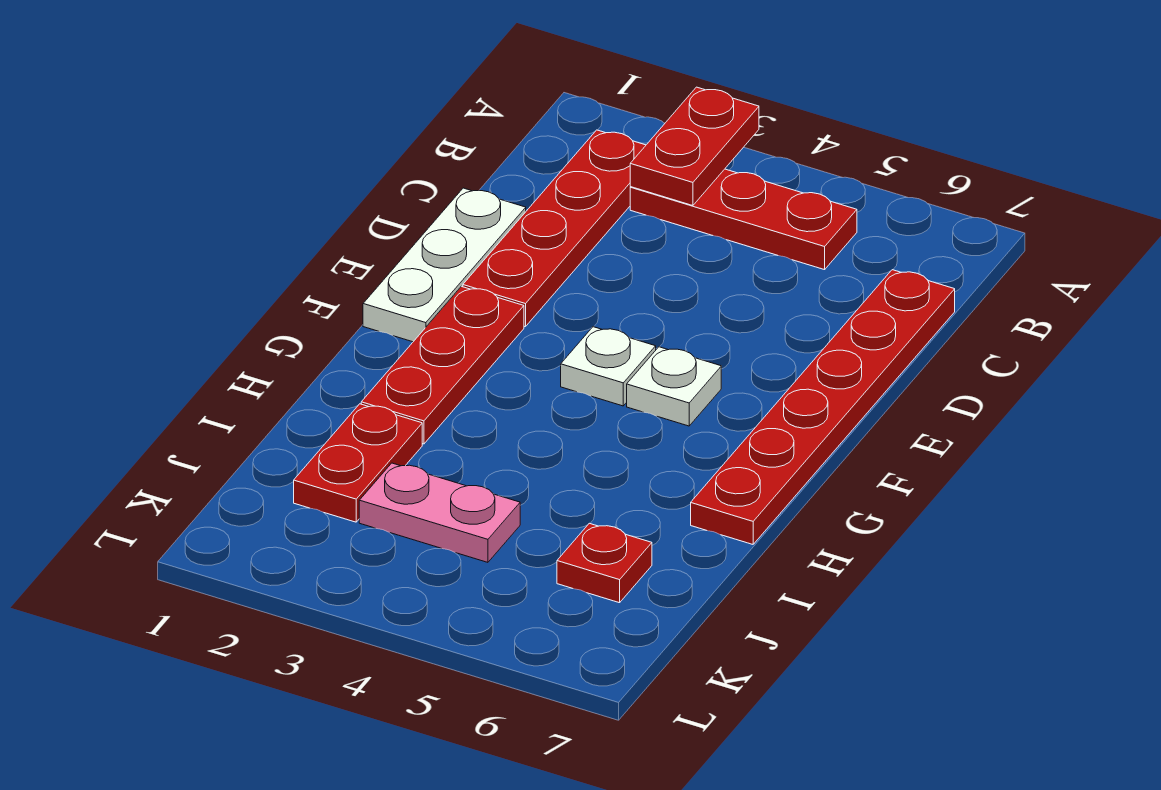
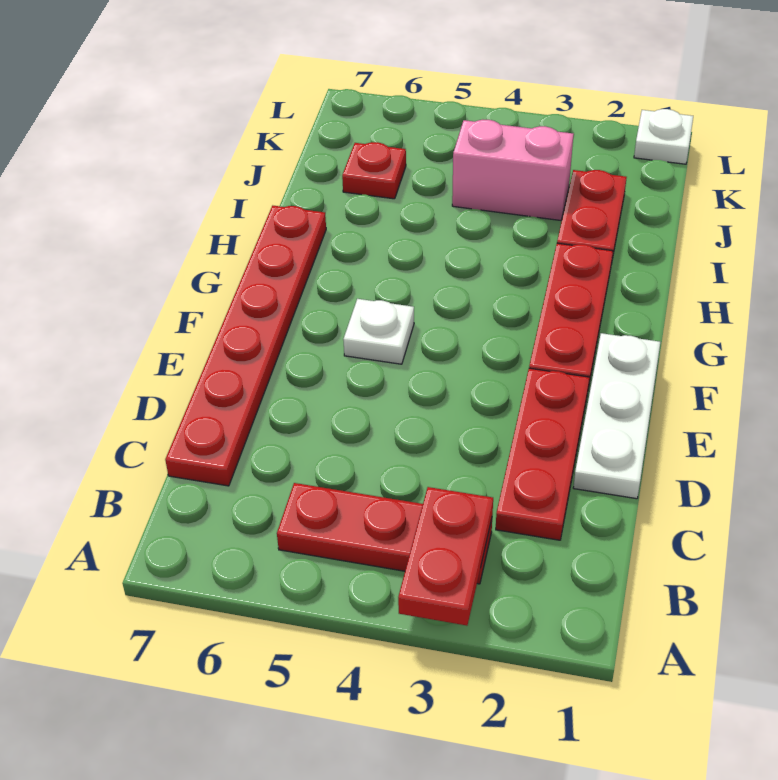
red plate B2:E2 level 1 -> red plate C2:E2 level 1
white plate F4 level 1 -> white plate L1 level 1
pink plate J3:J4 level 1 -> pink brick J3:J4 level 1

